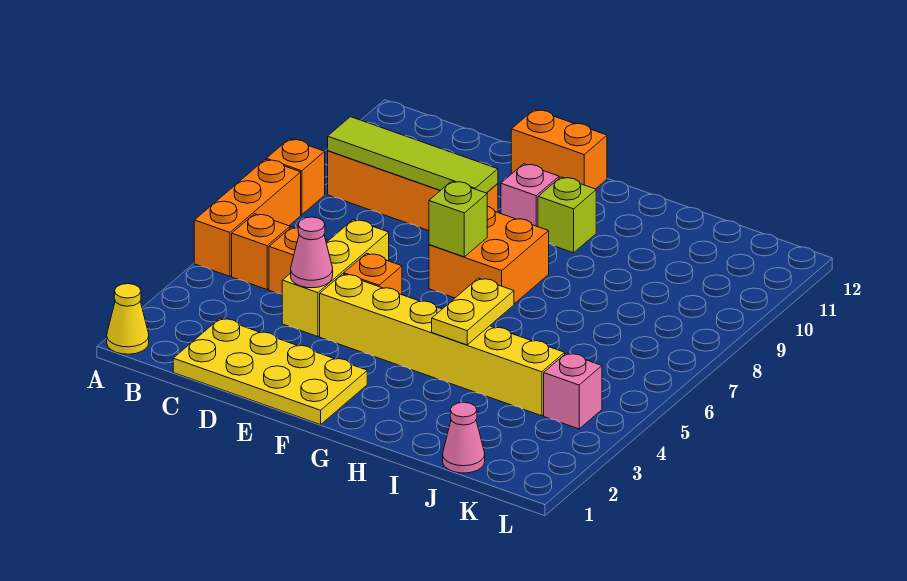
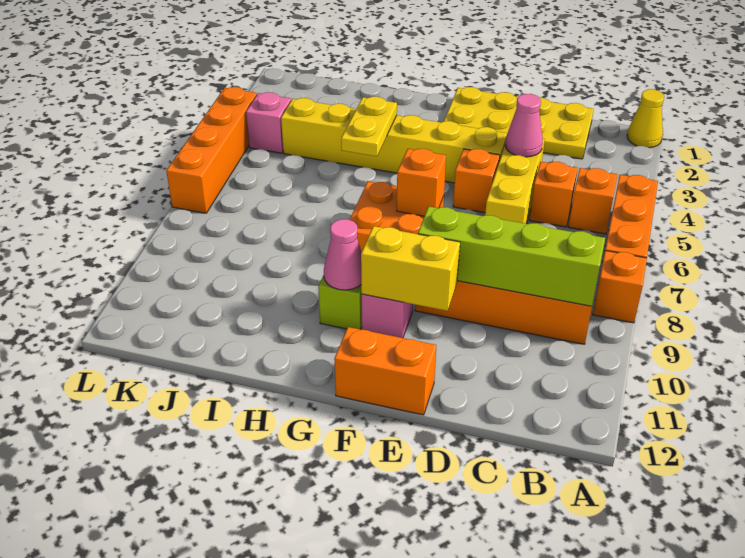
lime tile B9:E9 level 2 -> lime brick B9:E9 level 2
none -> yellow brick E10:F10 level 2
lime brick F7 level 2 -> orange brick F7 level 2
pink cone J1 level 1 -> pink cone G10 level 2
none -> orange brick L4:L7 level 1

